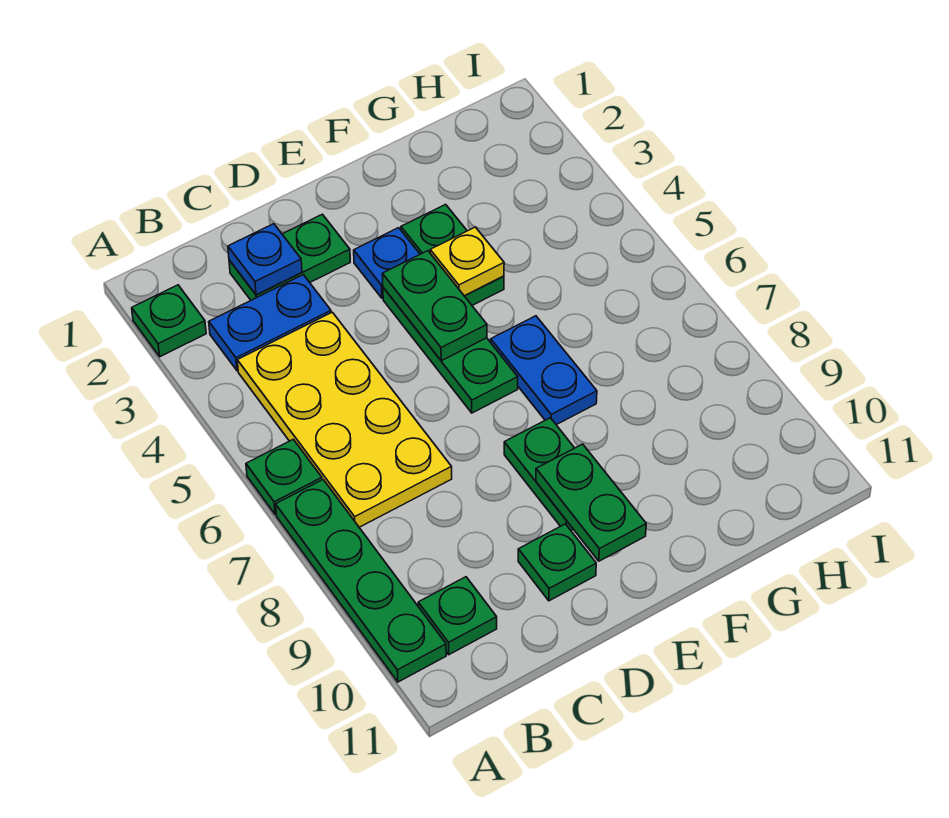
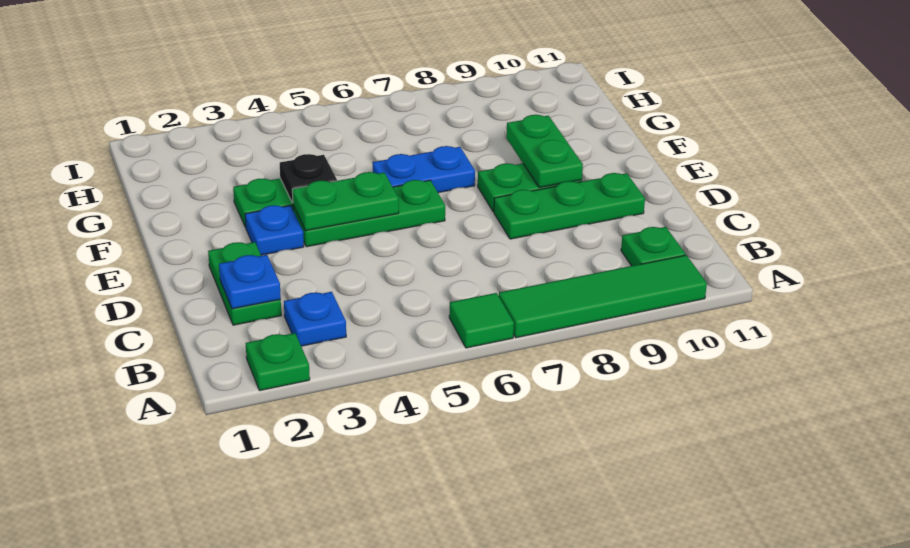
green plate A6 level 1 -> green tile A6 level 1
green plate A7:A10 level 1 -> green tile A7:A10 level 1
blue plate B3:C3 level 1 -> blue plate B3 level 1
yellow plate B4:C7 level 1 -> none
green plate D10 level 1 -> green plate D8:D10 level 1
green plate E9:E10 level 2 -> green plate E9:F9 level 2
yellow plate F4 level 2 -> black plate F4 level 2

